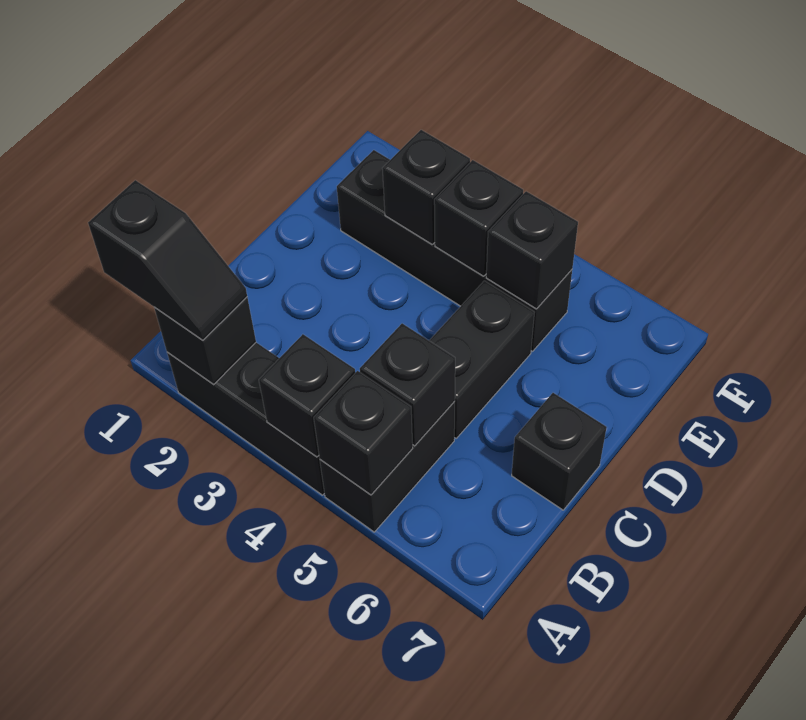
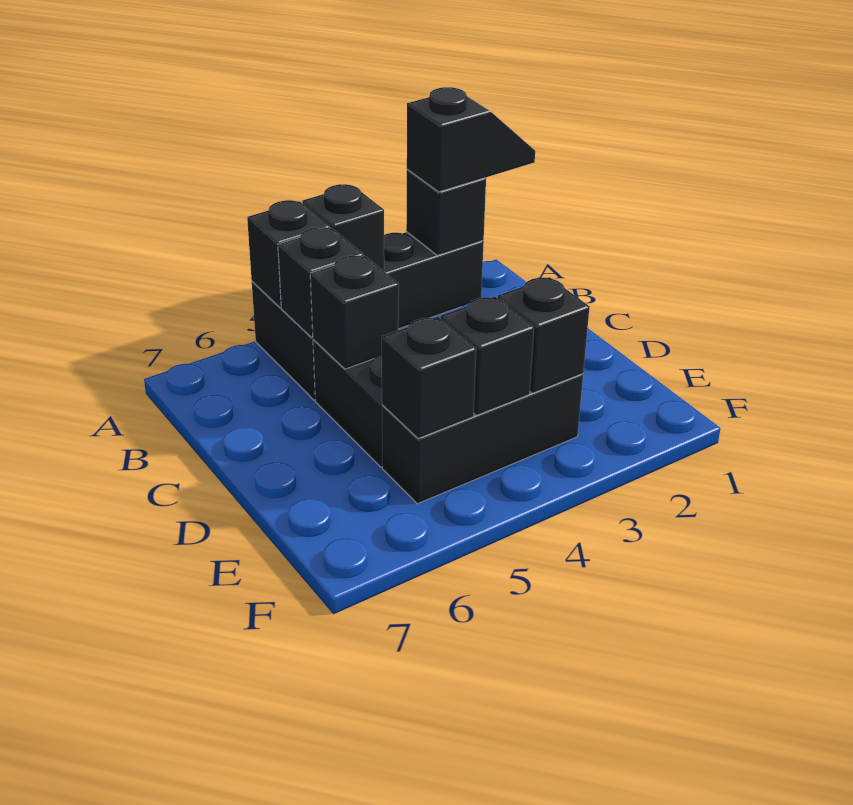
black slope A1:A2 level 3 top 1 -> black slope A1:A2 level 3 top 2
black brick C7 level 1 -> black brick C5 level 2
black brick E2:E5 level 1 -> black brick E3:E5 level 1

